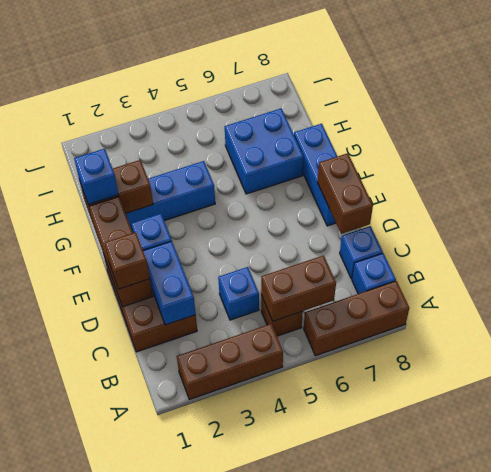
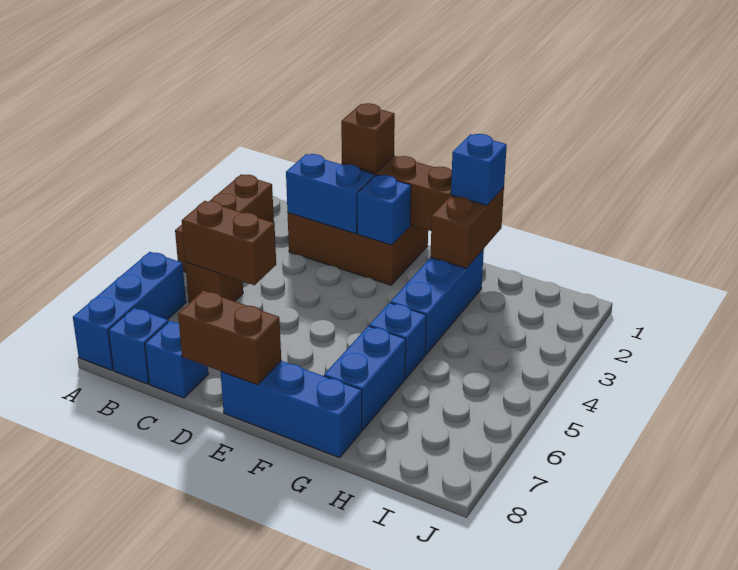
brown brick A6:A8 level 1 -> blue brick A6:A8 level 1
brown brick B5:B6 level 2 -> brown brick B5:C5 level 2
blue brick C4 level 1 -> blue brick G5 level 1
blue brick G6:H7 level 1 -> blue brick G6:G7 level 1

